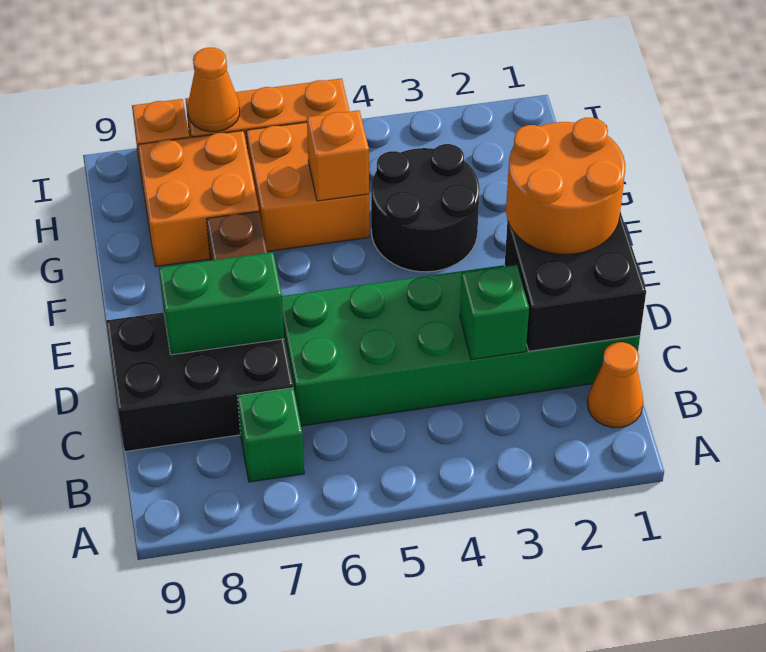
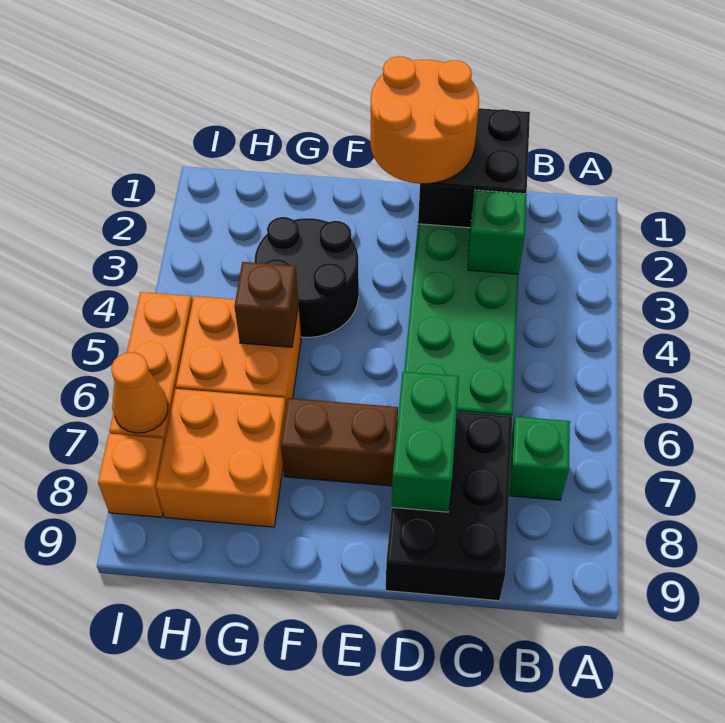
orange cone B1 level 1 -> none
orange brick G5 level 2 -> brown brick G5 level 2

